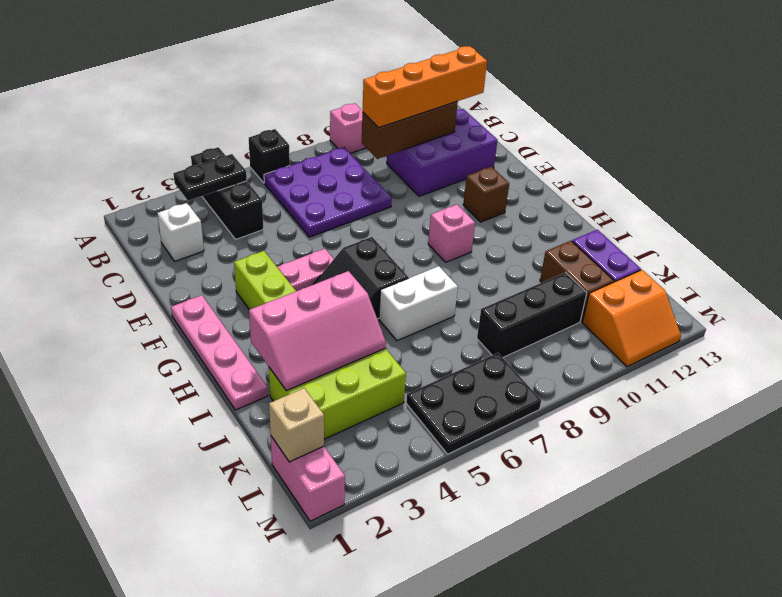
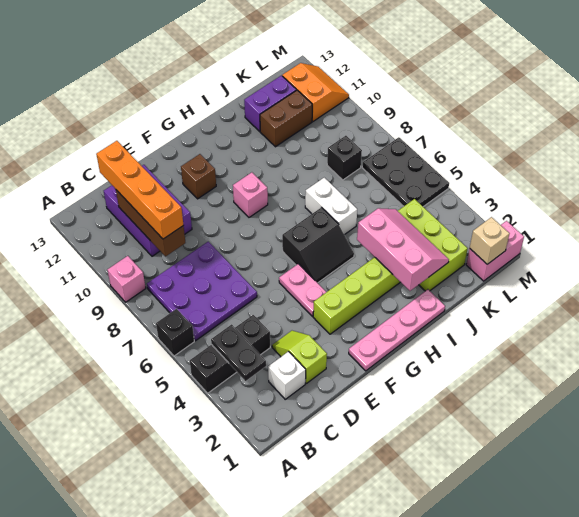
none -> lime slope D2:D3 level 1 top 2
black brick K8:K10 level 1 -> black brick K8 level 1

